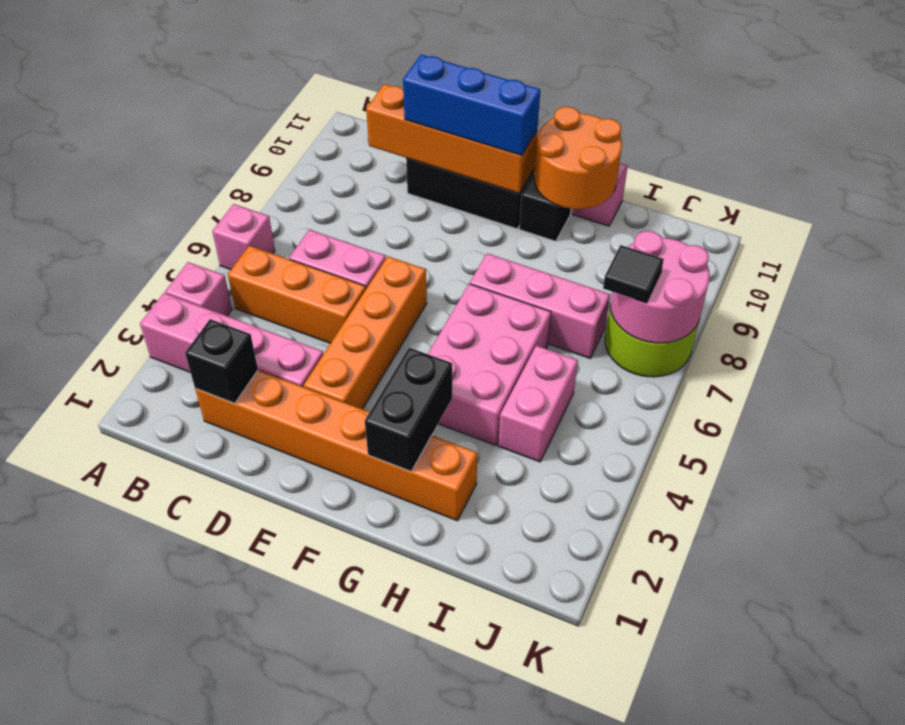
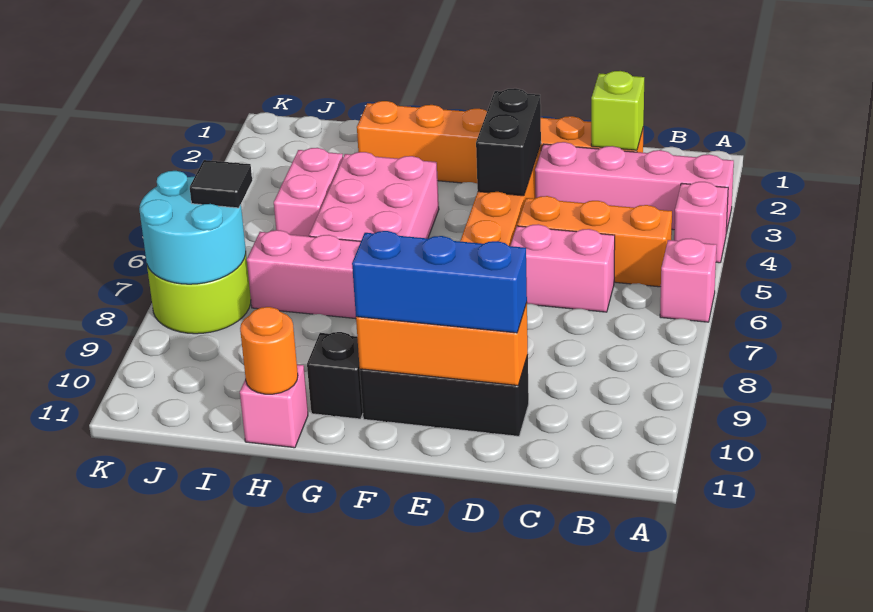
black brick C2 level 2 -> lime brick C2 level 2
orange brick C10:F10 level 2 -> orange brick D10:F10 level 2
black brick G2:G3 level 2 -> black brick E3:E4 level 2
orange round brick G10:H11 level 2 -> orange round brick H11 level 2
pink round brick J7:K8 level 2 -> cyan round brick J7:K8 level 2

